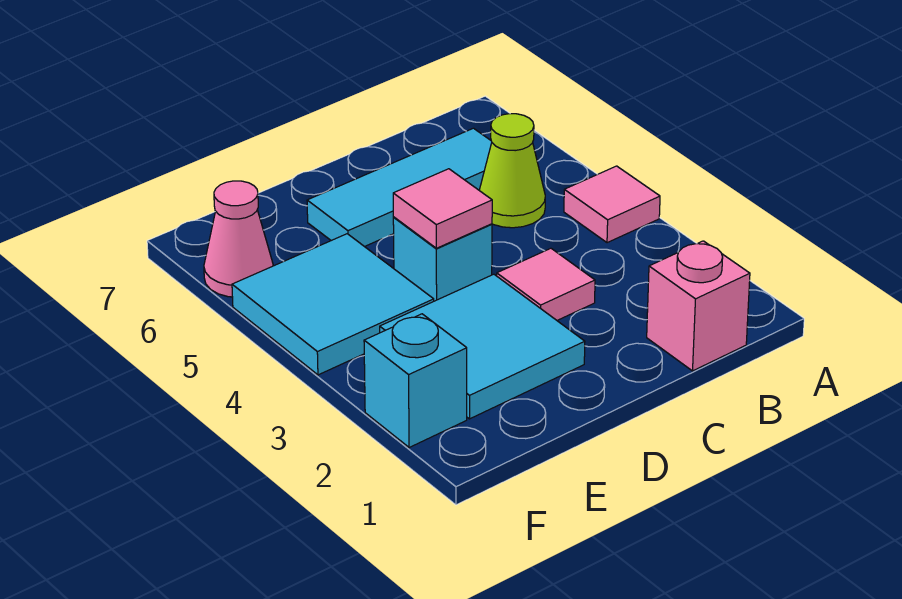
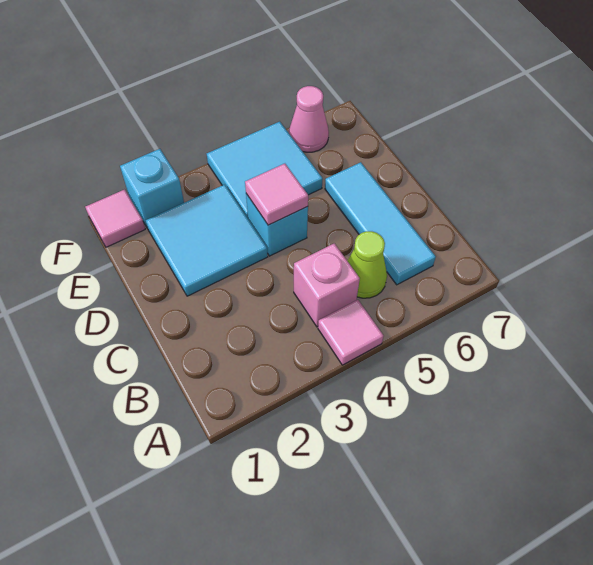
pink brick B1 level 1 -> pink brick B4 level 1
pink tile C3 level 1 -> pink tile F1 level 1

